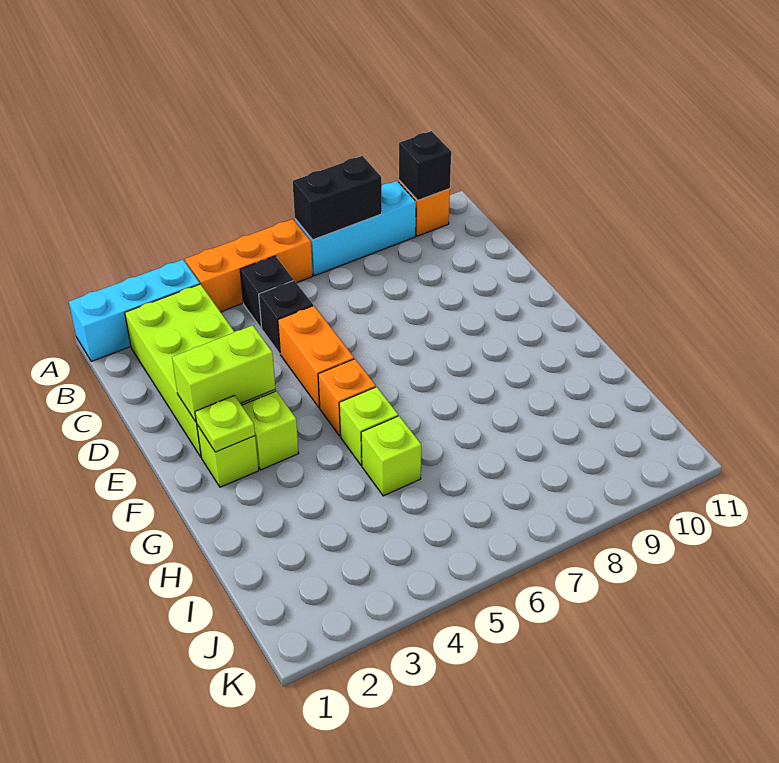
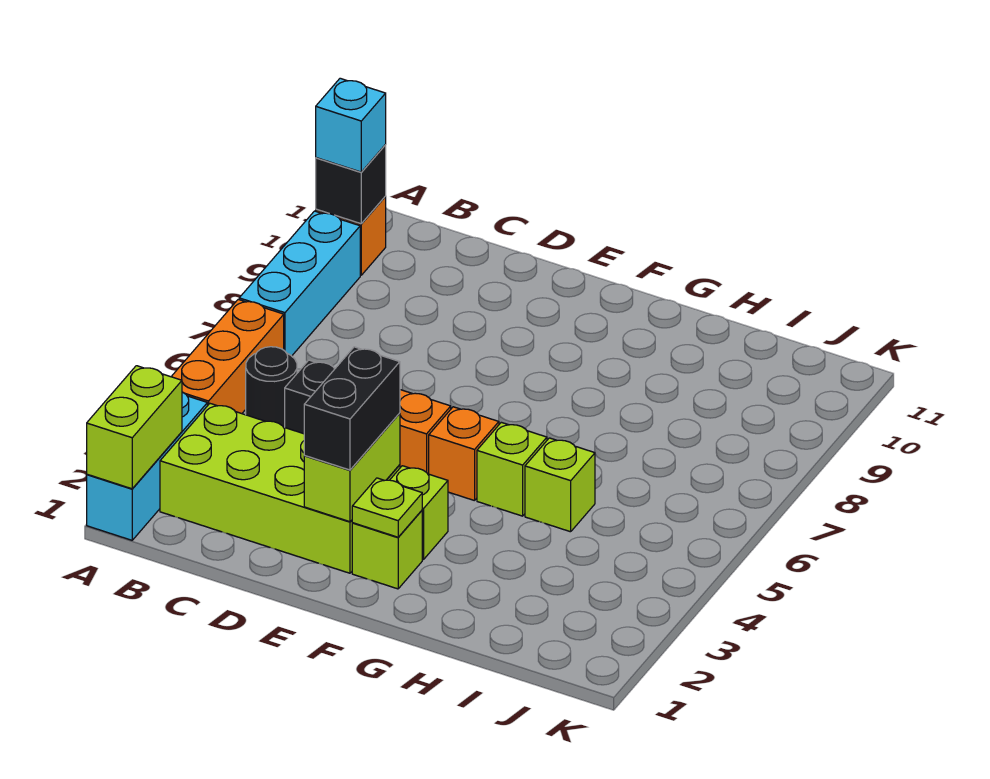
none -> lime brick A1:A2 level 2
black brick A7:A8 level 2 -> black brick E2:E3 level 3
none -> cyan brick A10 level 3
black brick B5 level 1 -> black round brick B5 level 1

